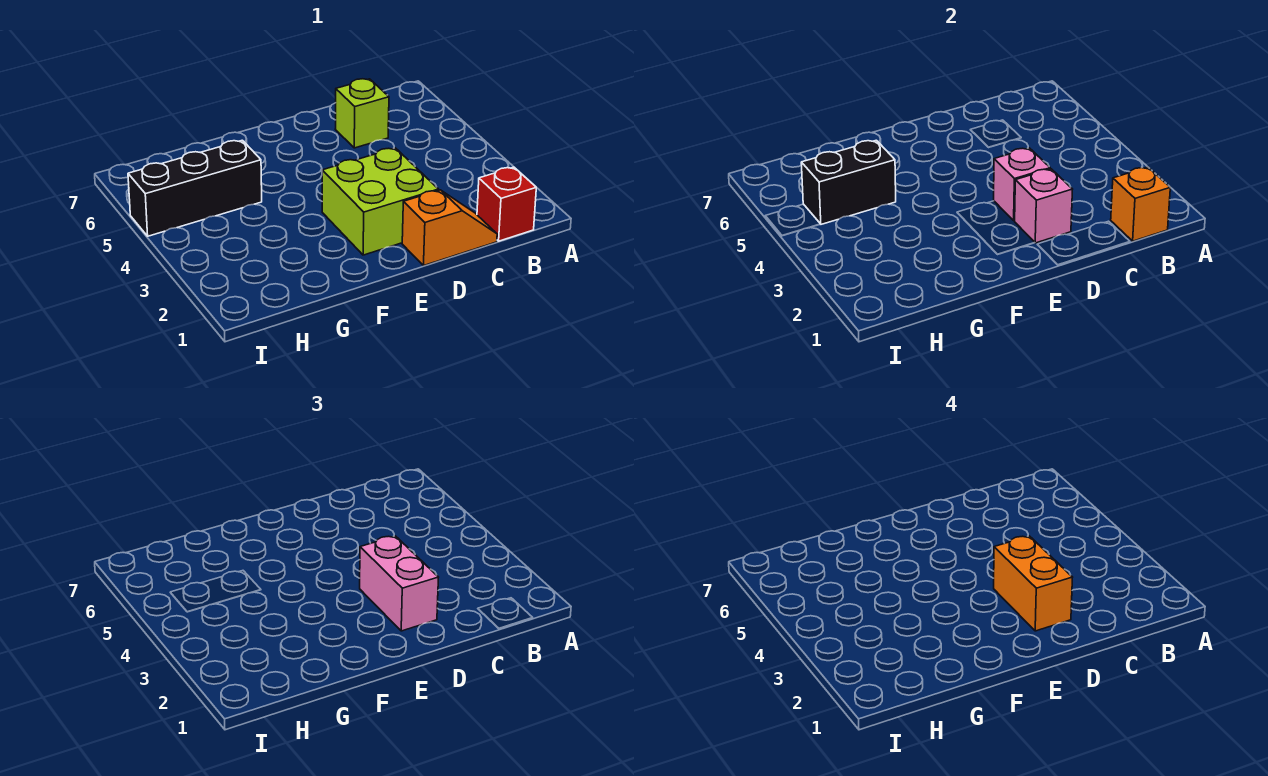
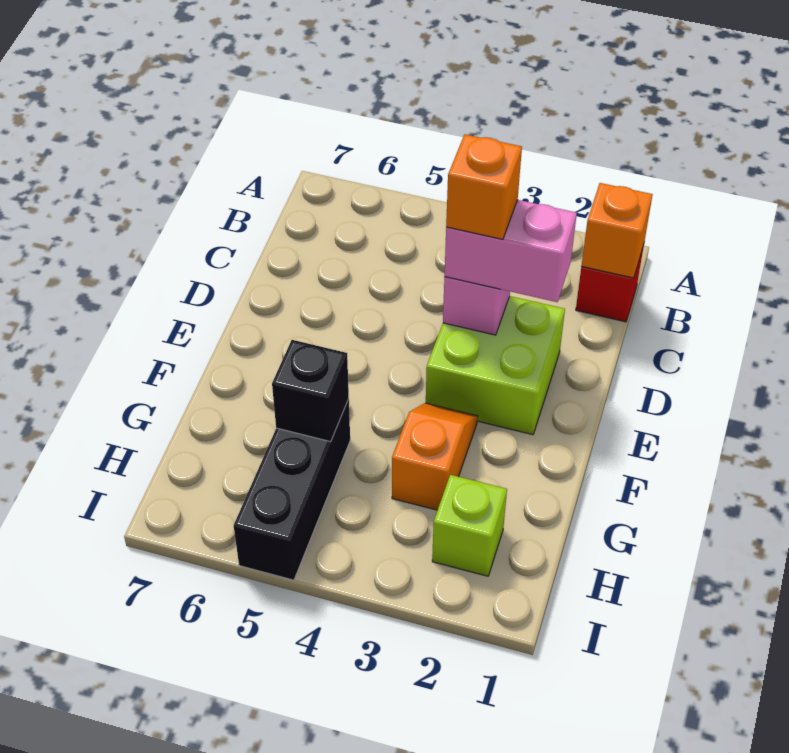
orange slope C1:D1 level 1 top D -> orange slope F3:G3 level 1 top G
lime brick C6 level 1 -> lime brick H2 level 1
pink brick D2 level 2 -> none
orange brick D2:D3 level 4 -> orange brick D3 level 4
black brick G5:H5 level 2 -> black brick G5 level 2

